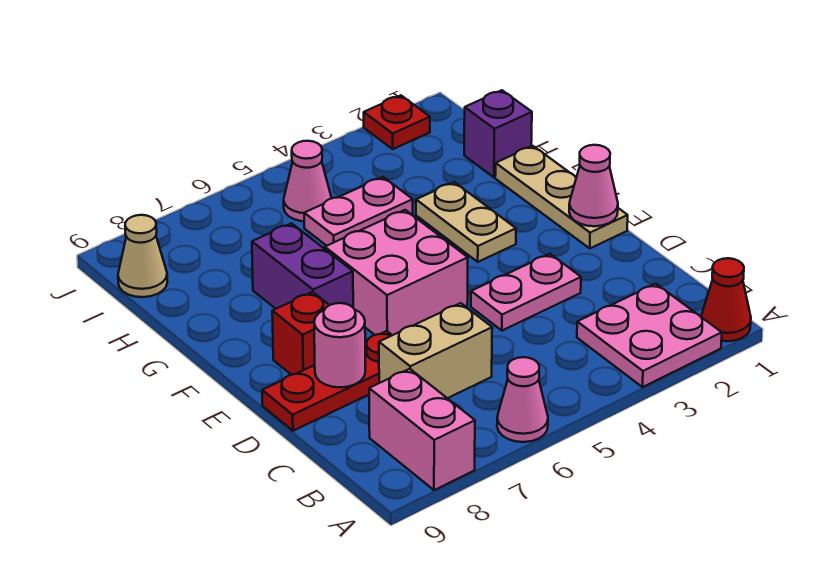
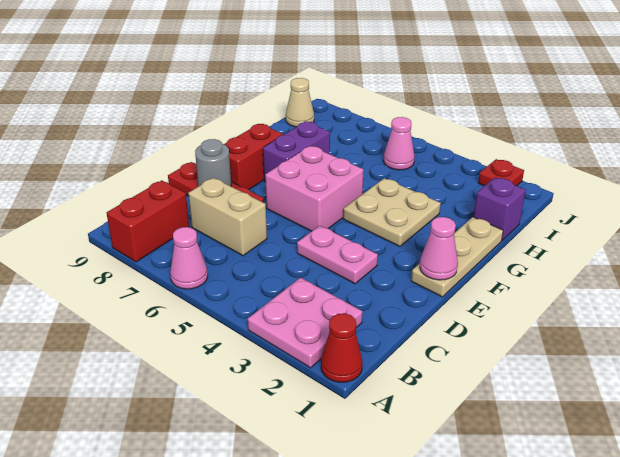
pink brick A8:B8 level 1 -> red brick A8:B8 level 1
pink round brick D8 level 2 -> grey round brick D8 level 2
red brick E8 level 1 -> red brick E8:F8 level 1
tan plate F3:G3 level 1 -> tan plate F3:G4 level 1
pink plate H4:H5 level 1 -> none

